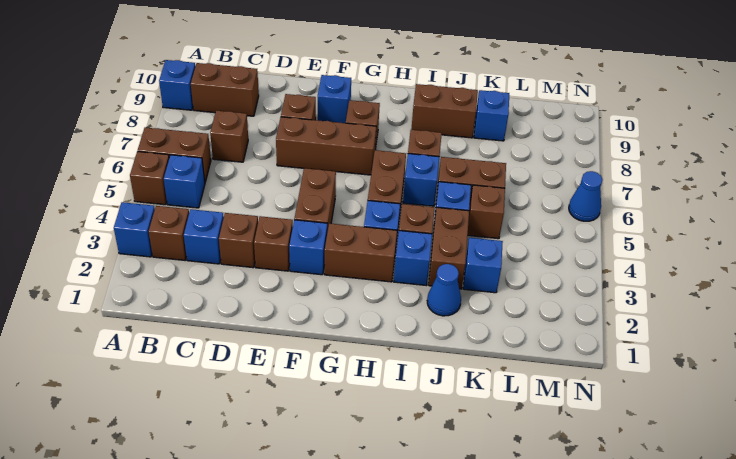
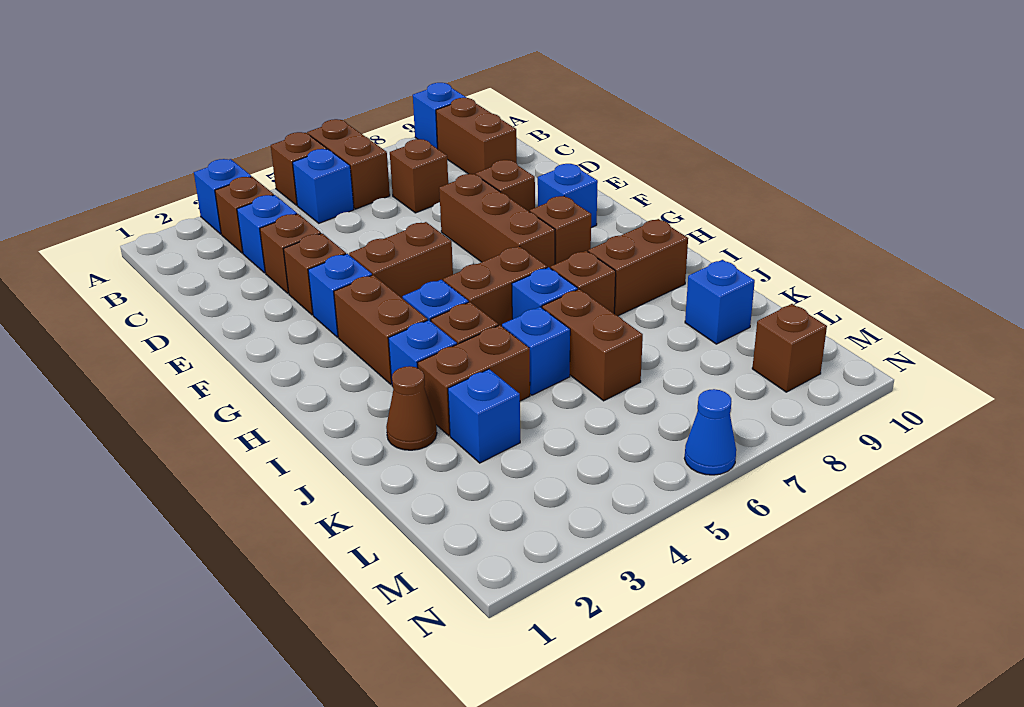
brown brick I9:J9 level 1 -> brown brick I8:I9 level 1
blue cone J2 level 1 -> brown cone J2 level 1
brown brick K5 level 1 -> brown brick M9 level 1

